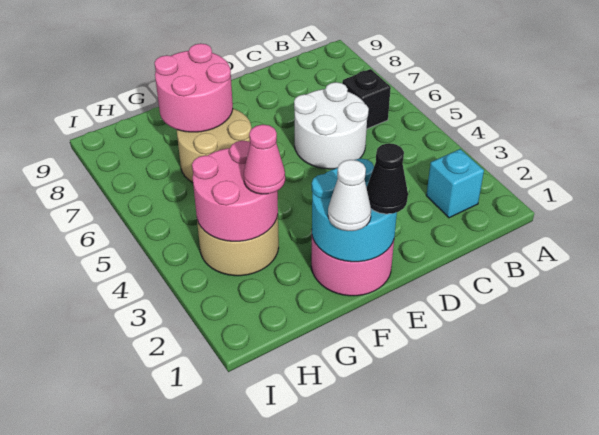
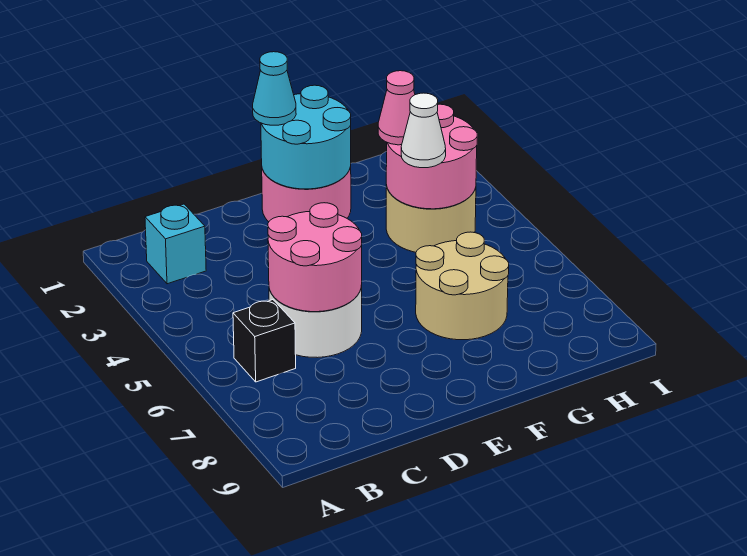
black cone E1 level 3 -> cyan cone E1 level 3
white cone F1 level 3 -> white cone G4 level 3
pink round brick F7:G8 level 2 -> pink round brick C5:D6 level 2

